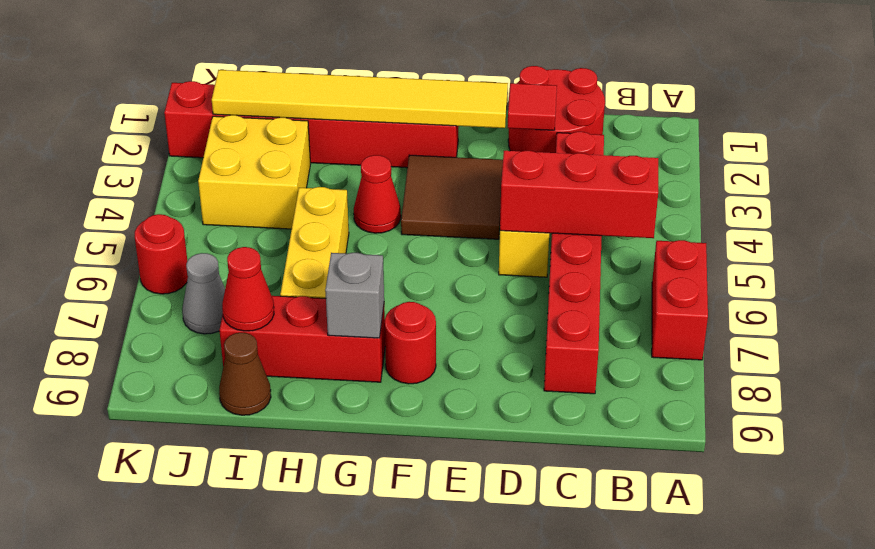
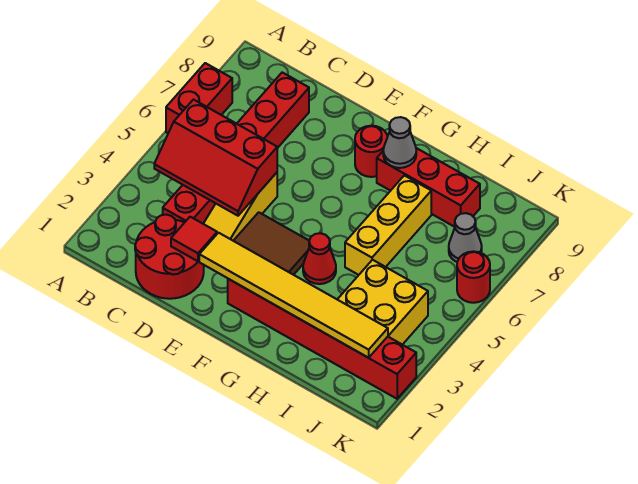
grey brick G8 level 2 -> grey cone G8 level 2
red cone I8 level 2 -> none
brown cone I9 level 1 -> none

